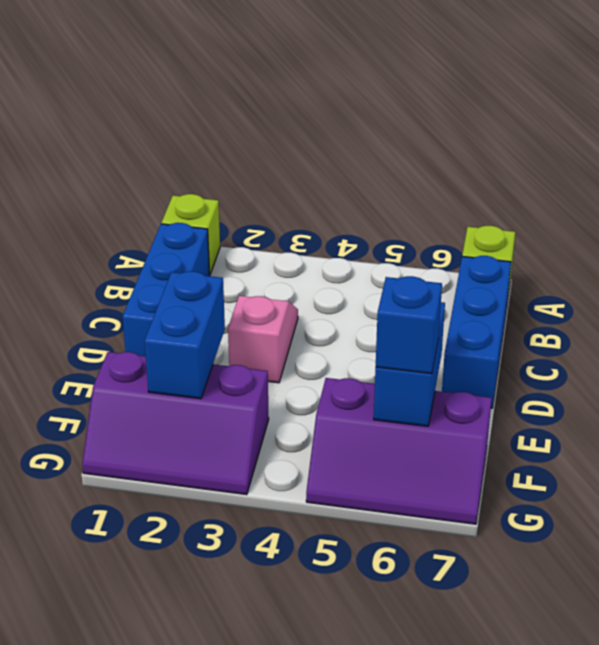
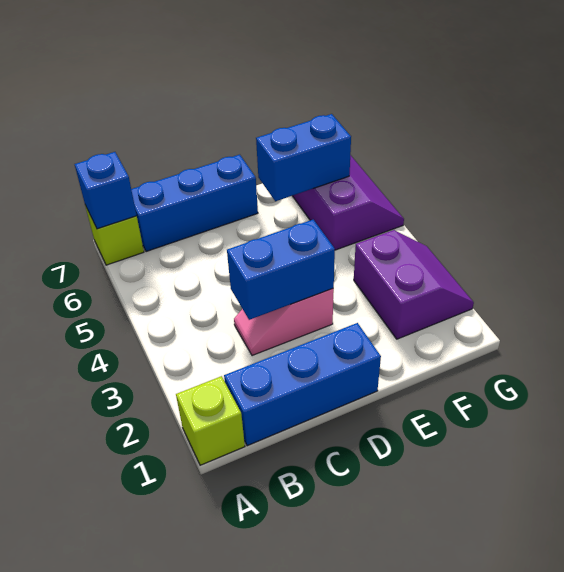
blue brick E2:F2 level 2 -> blue brick C3:D3 level 2
purple slope F1:G3 level 1 top F -> purple slope F2:G3 level 1 top F
blue brick F6 level 3 -> blue brick A7 level 2

